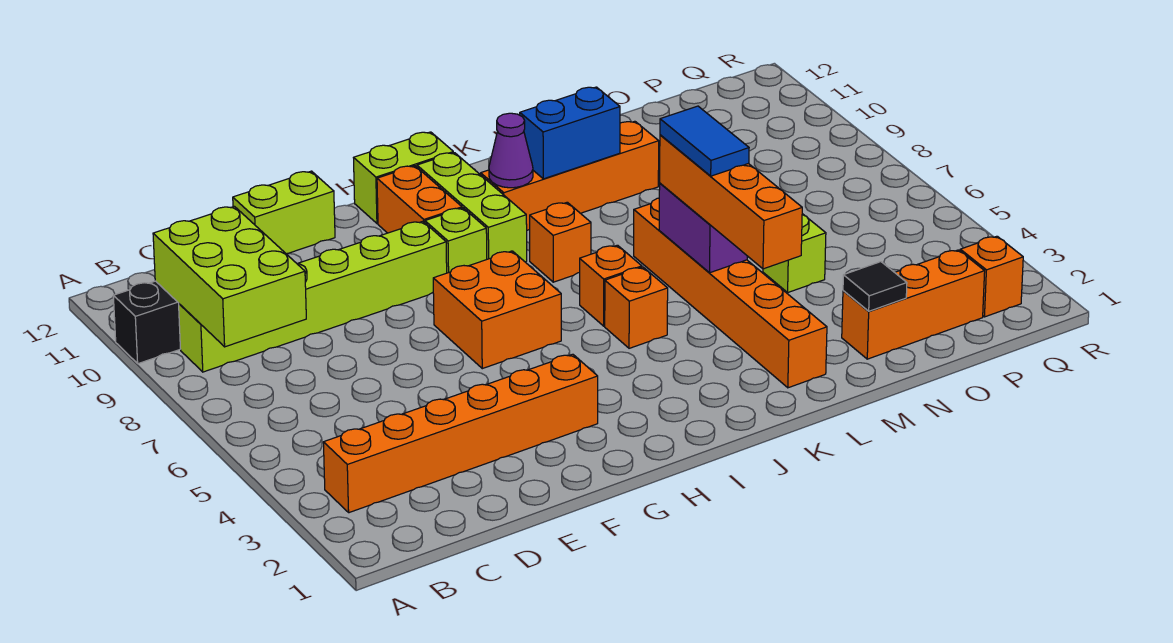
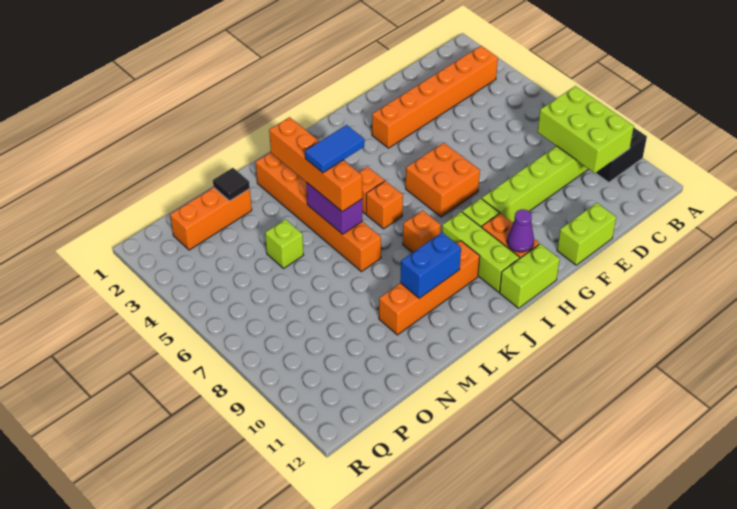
purple cone J10 level 2 -> purple cone H11 level 2
blue tile L5:L6 level 4 -> blue tile K5:L5 level 4
orange brick Q2 level 1 -> none

